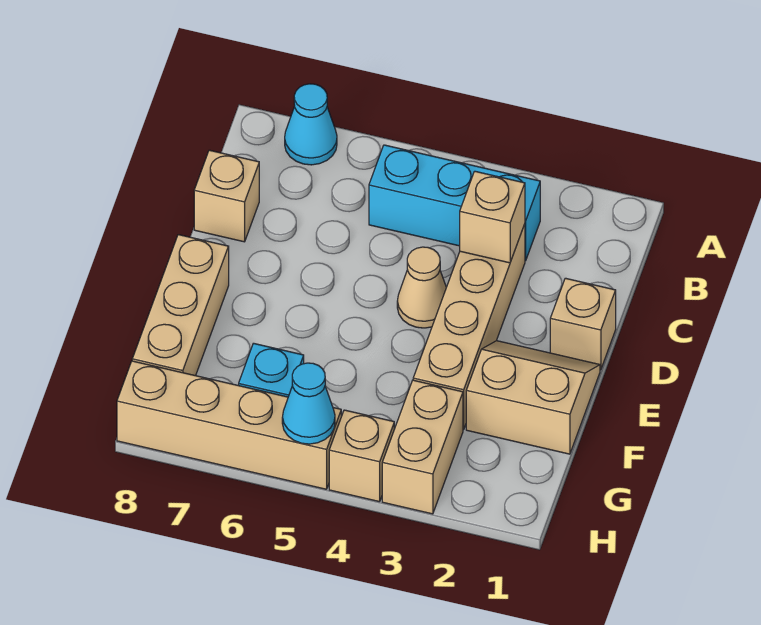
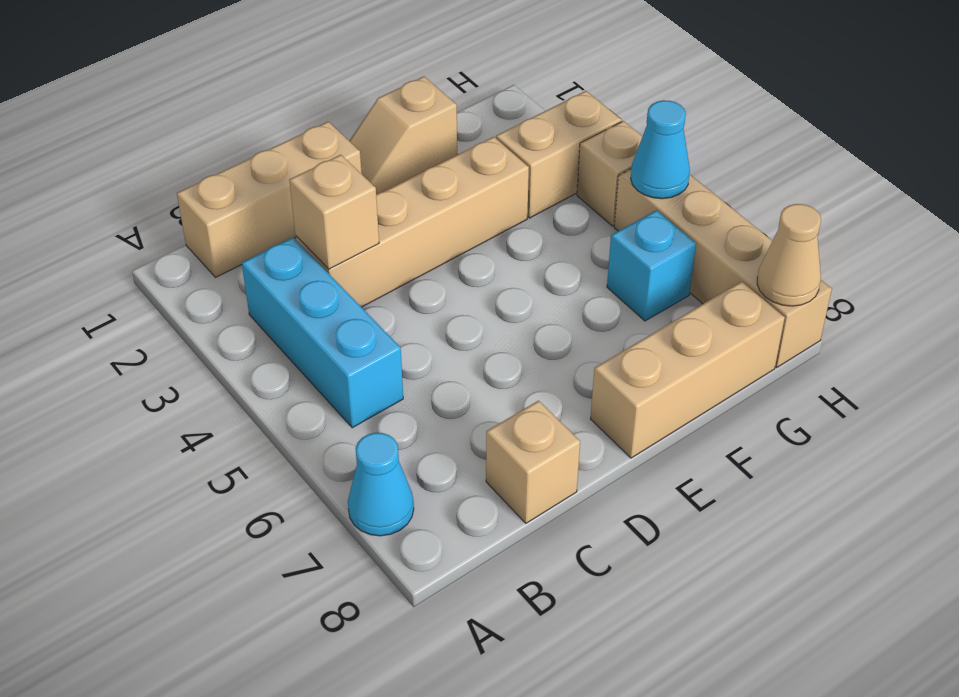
tan brick D1 level 1 -> tan brick B1:D1 level 1
tan cone D4 level 1 -> tan cone H8 level 2
tan slope E1:F2 level 1 top F -> tan slope E1:F1 level 1 top F

